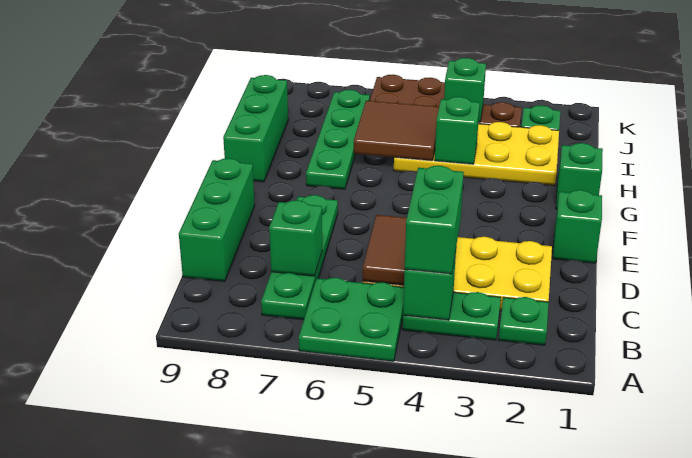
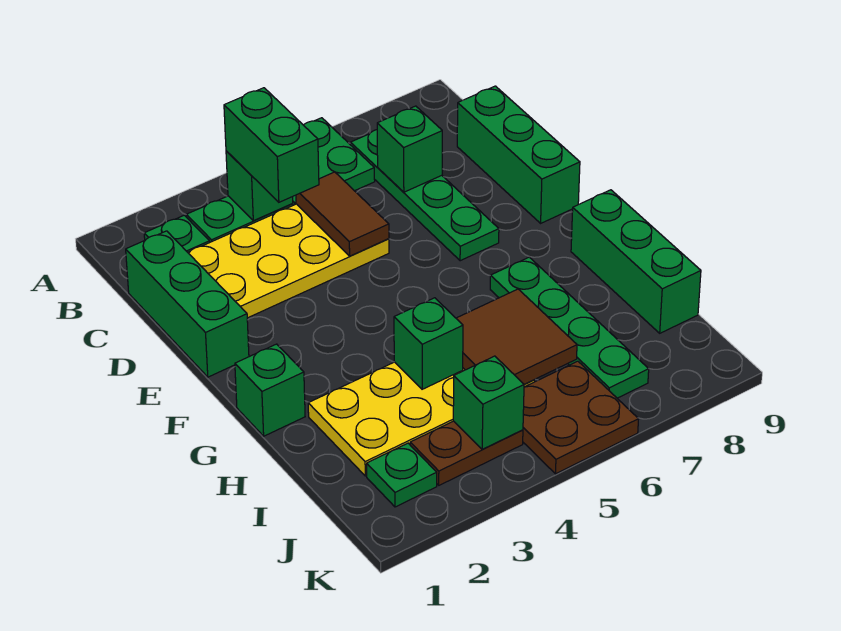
green brick E1 level 1 -> green brick C1:E1 level 1

